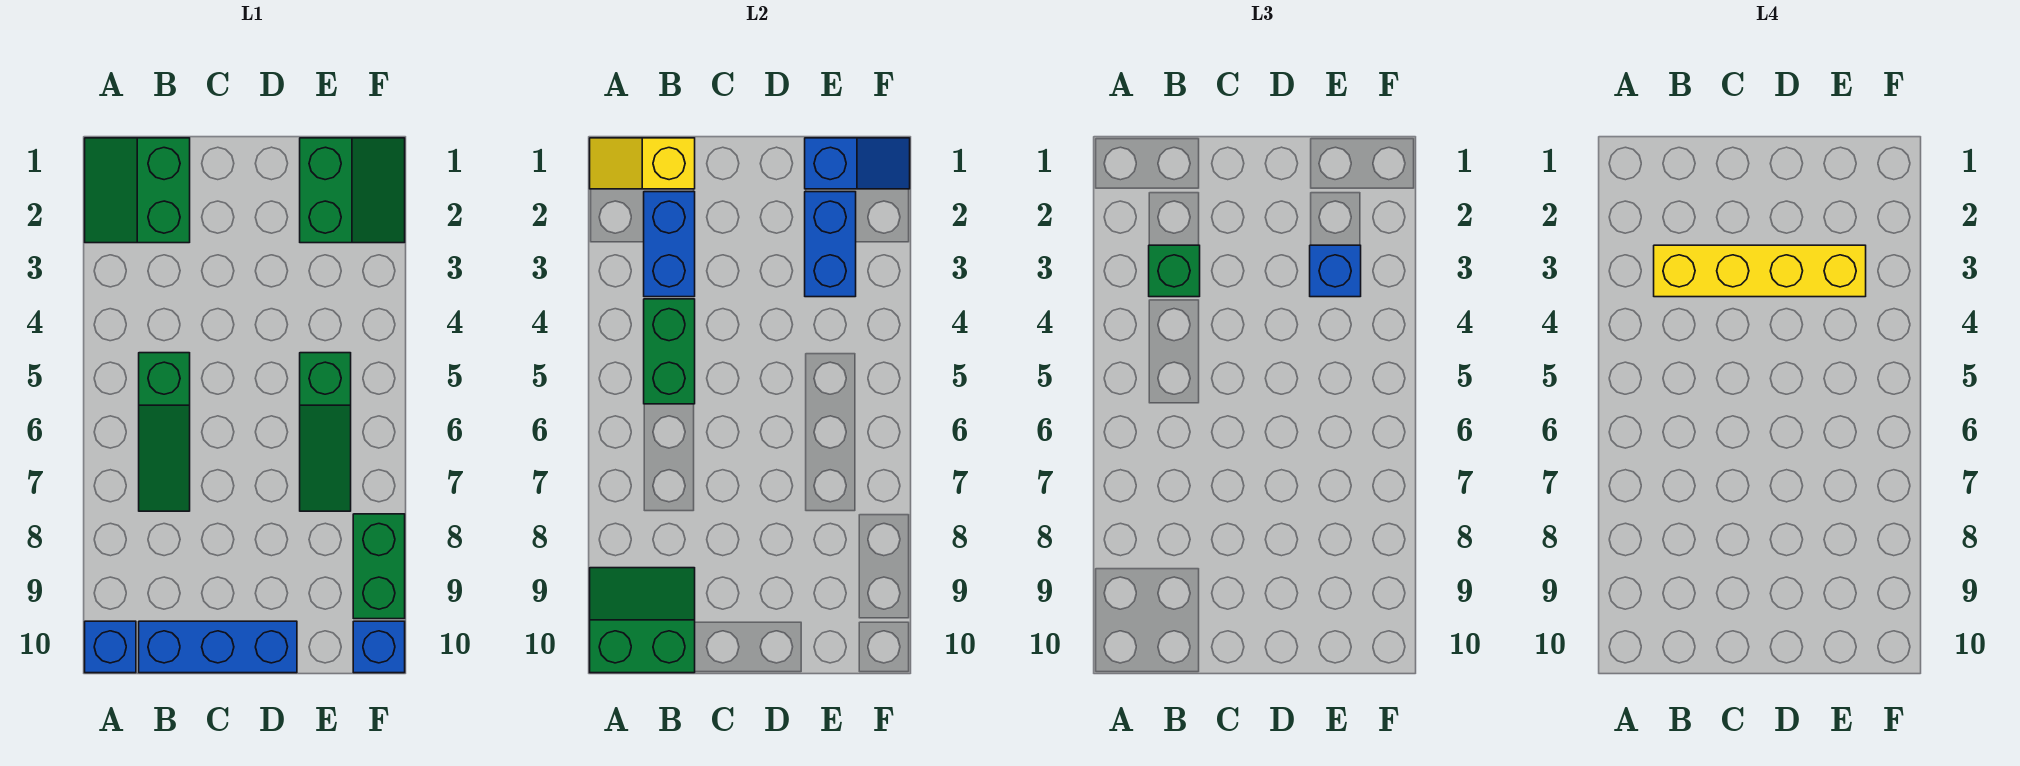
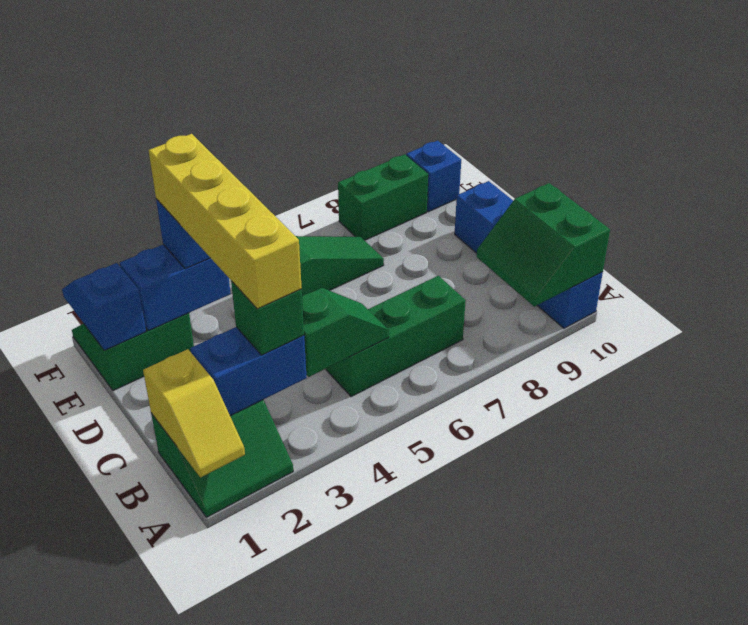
green brick B4:B5 level 2 -> green slope B4:B5 level 2 top 4
green slope B5:B7 level 1 top 5 -> green brick B5:B7 level 1

